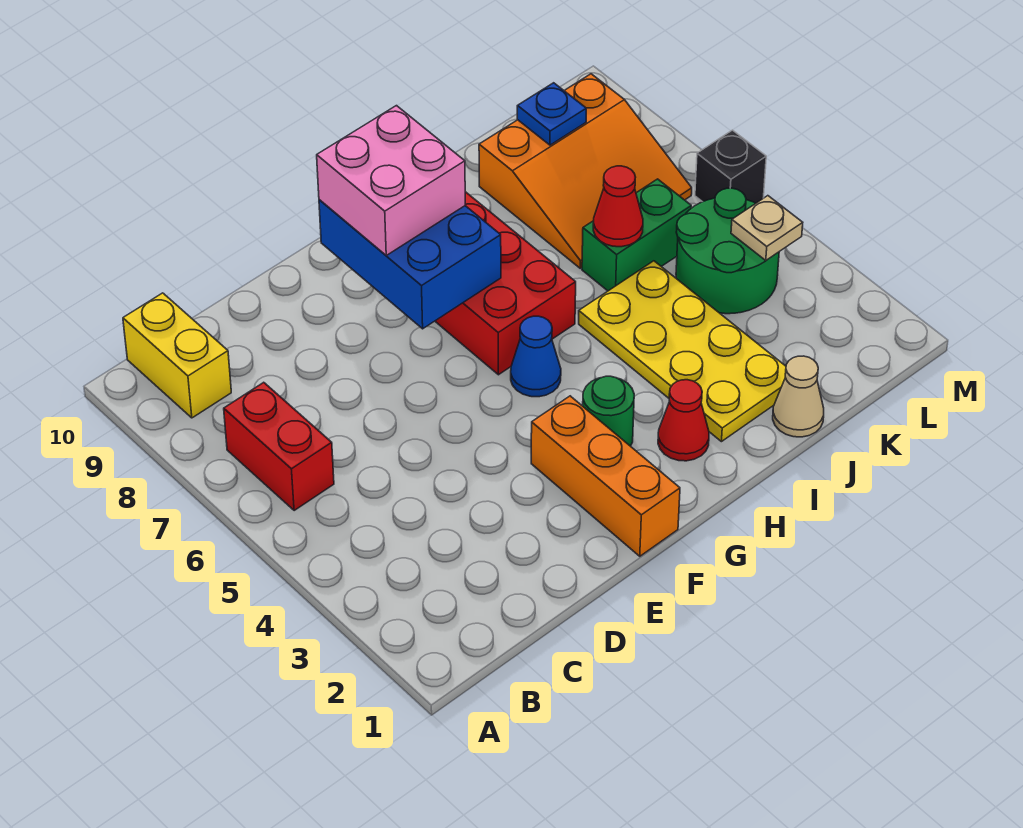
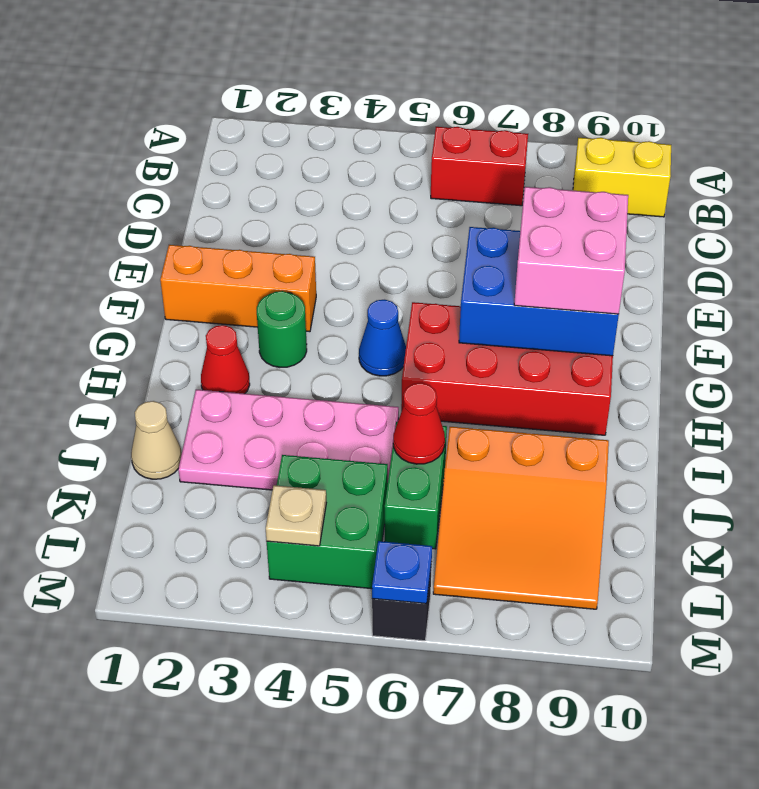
yellow plate I2:J5 level 1 -> pink plate I2:J5 level 1
orange slope J7:L9 level 1 top 9 -> orange slope J7:L9 level 1 top J
green round brick K4:L5 level 1 -> green brick K4:L5 level 1
blue plate K9 level 2 -> blue plate M6 level 2

